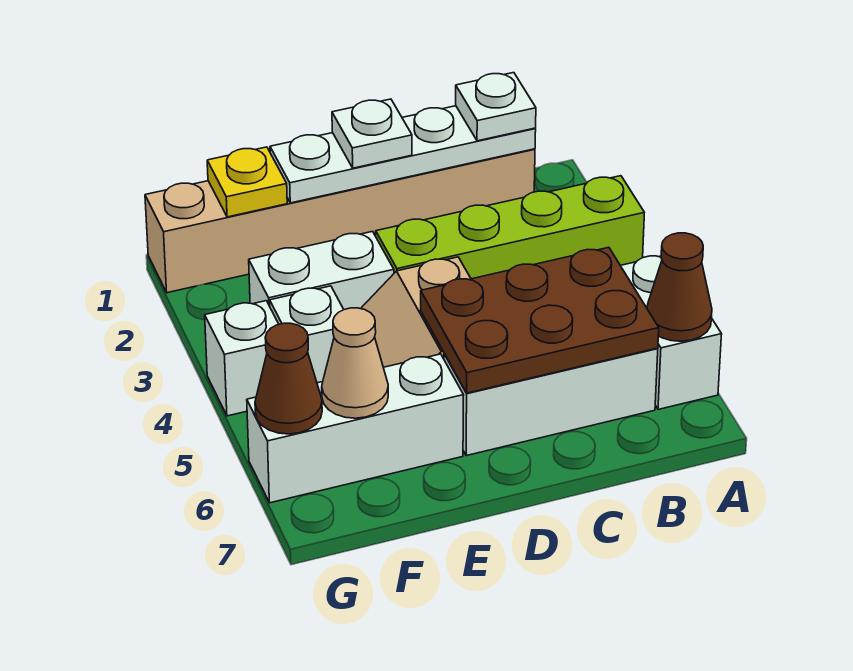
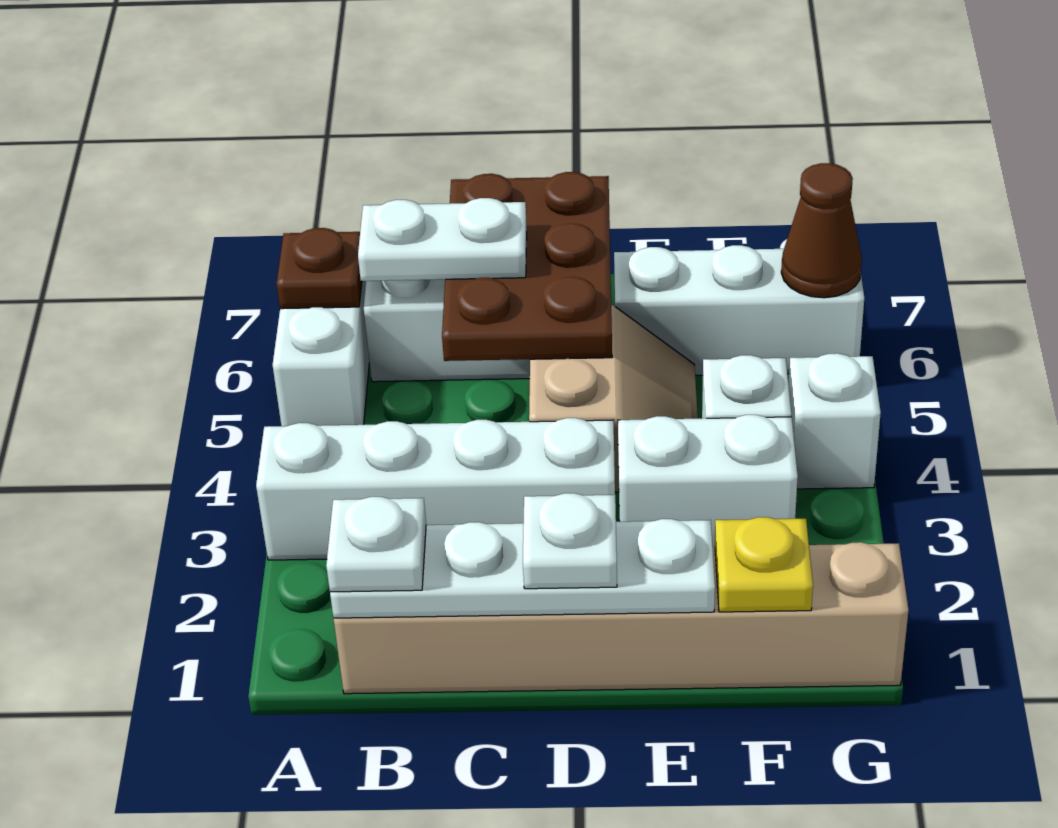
lime brick A3:D3 level 1 -> white brick A3:D3 level 1
brown cone A6 level 2 -> brown plate A6 level 2
brown plate B5:D6 level 2 -> brown plate C5:D7 level 2
none -> white plate B6:C6 level 3
tan cone F6 level 2 -> none

